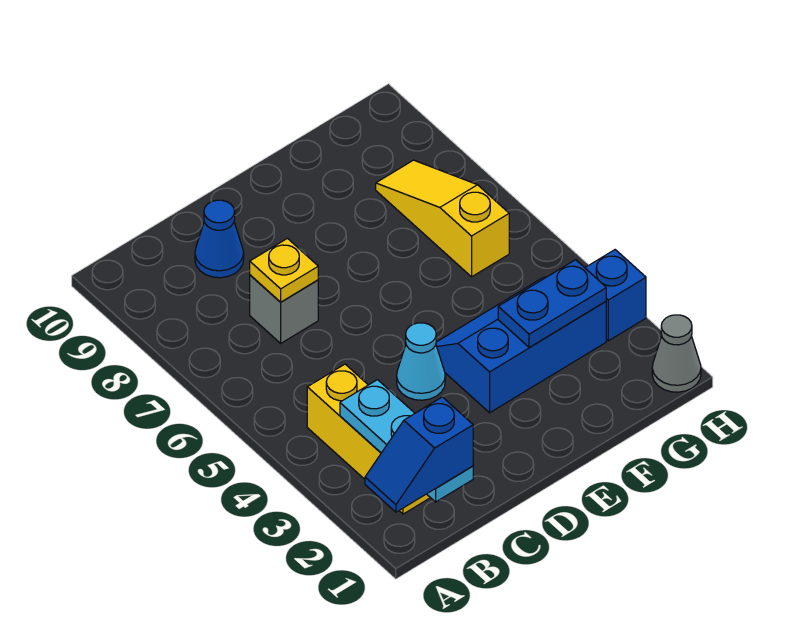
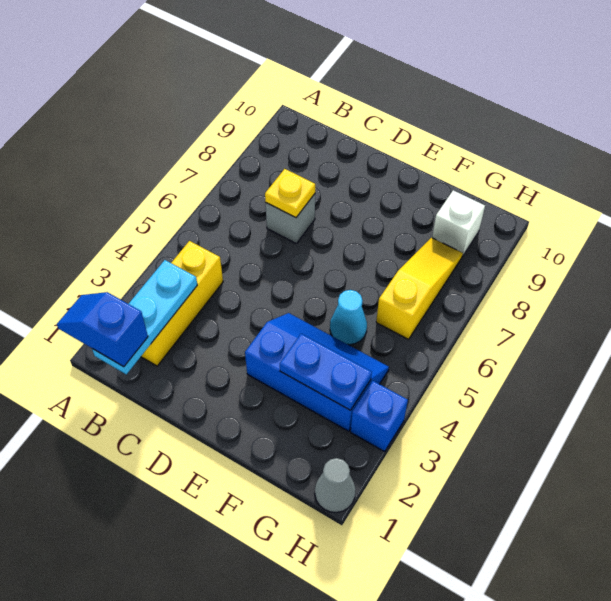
blue cone C9 level 1 -> none
cyan cone D4 level 1 -> cyan cone F5 level 1
none -> white brick G9 level 1

